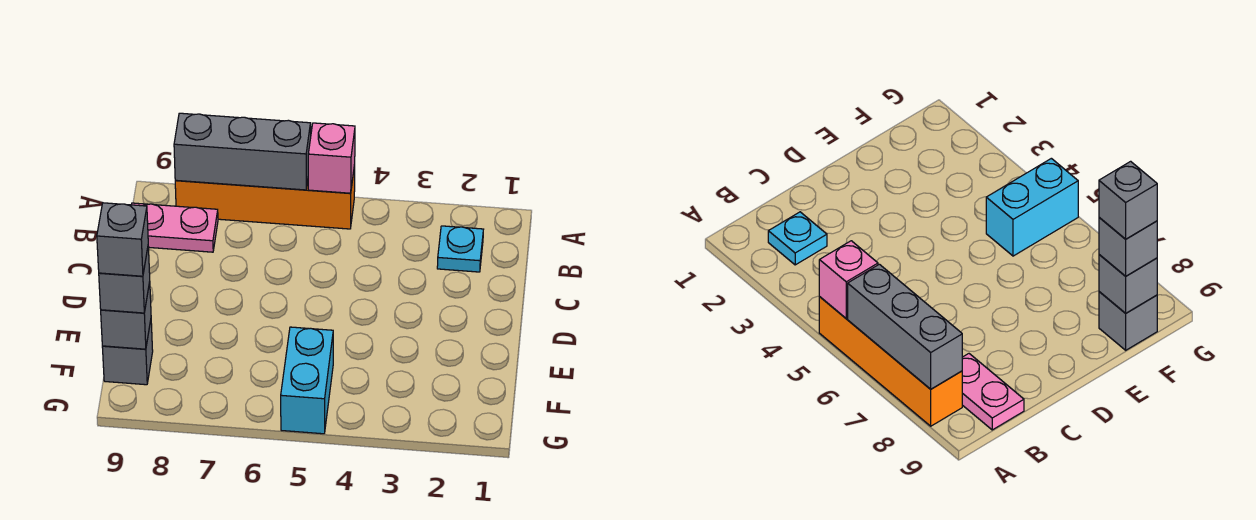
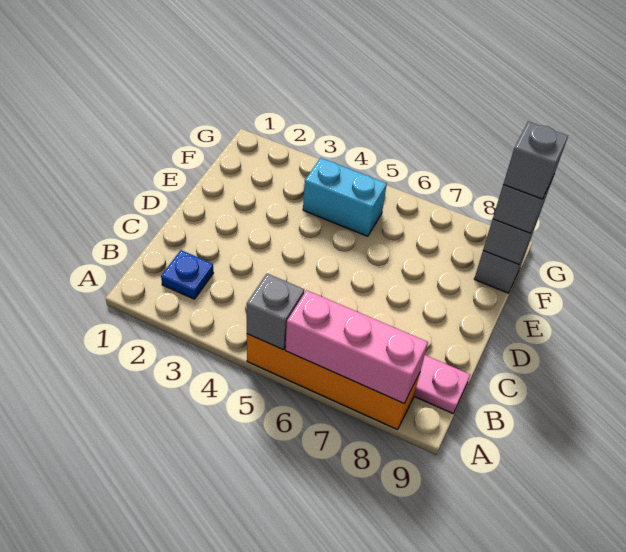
pink brick A5 level 2 -> grey brick A5 level 2
grey brick A6:A8 level 2 -> pink brick A6:A8 level 2
cyan plate B2 level 1 -> blue plate B2 level 1
cyan brick F5:G5 level 1 -> cyan brick F4:F5 level 1

